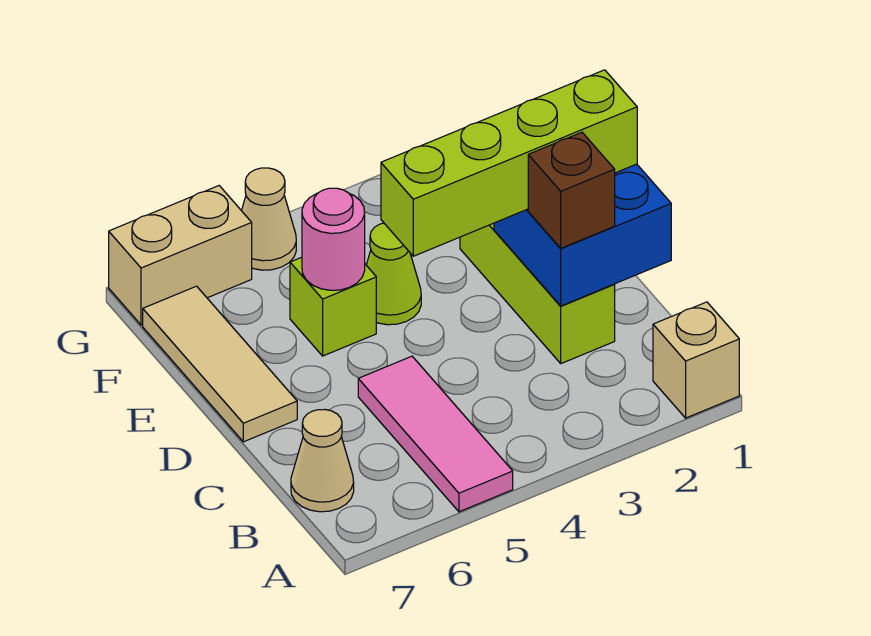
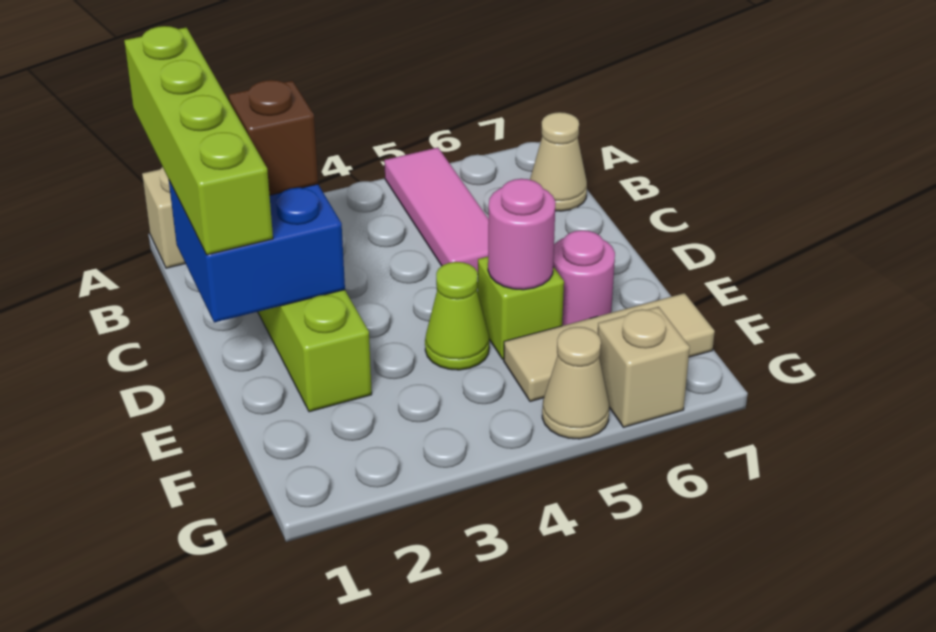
lime brick D1:D4 level 3 -> lime brick A1:D1 level 3
tan tile D7:F7 level 1 -> tan tile F5:F7 level 1
none -> pink round brick E6 level 1
tan brick G6:G7 level 1 -> tan brick G6 level 1

